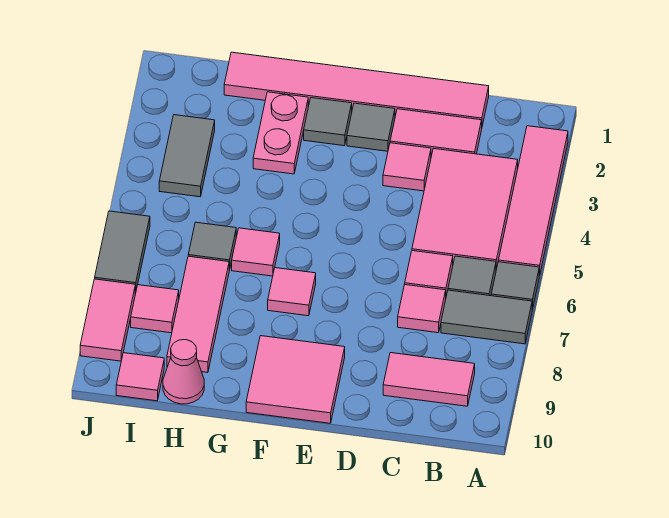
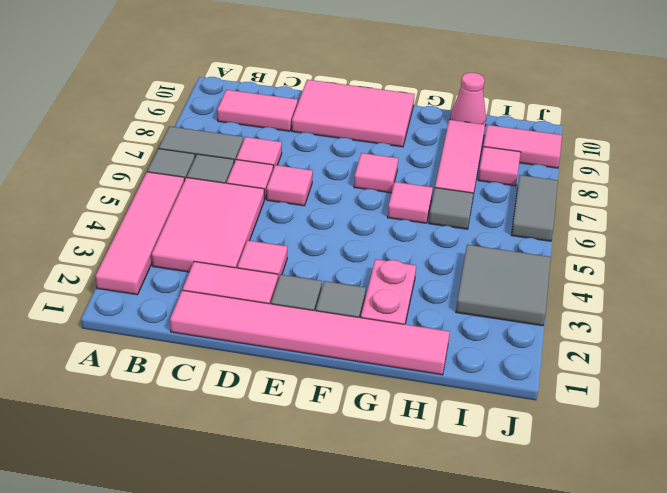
pink tile E9:F10 level 1 -> pink tile D9:F10 level 1
grey tile I3:I4 level 1 -> grey tile I3:J4 level 1
pink tile I10 level 1 -> pink tile D6 level 1
pink tile J8:J9 level 1 -> pink tile I9:J9 level 1

